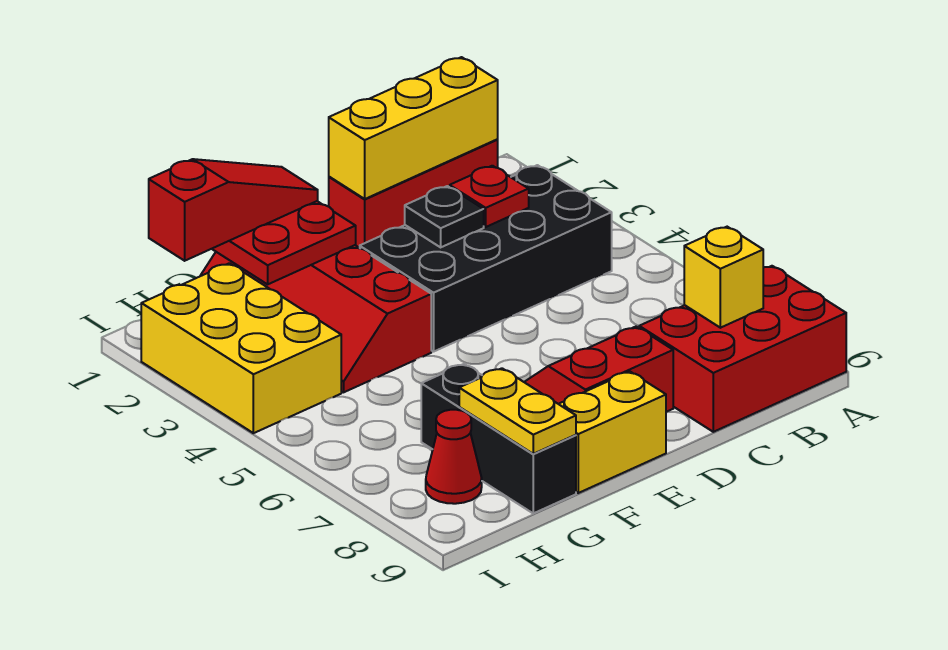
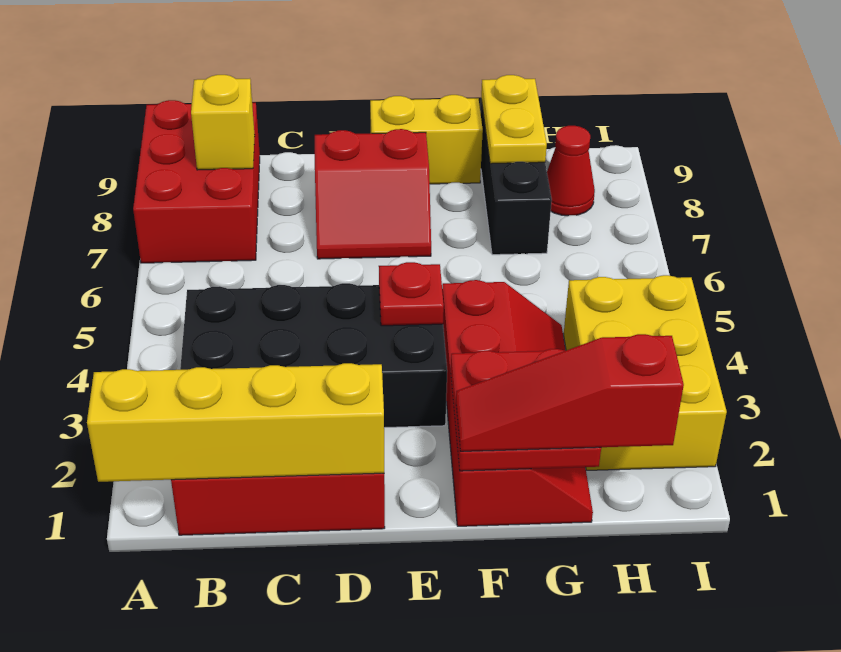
red brick A8:C9 level 1 -> red brick A7:B9 level 1
yellow brick B1:D1 level 2 -> yellow brick A1:D1 level 2
red plate C3 level 2 -> red plate E4 level 2
black plate D3 level 2 -> none

